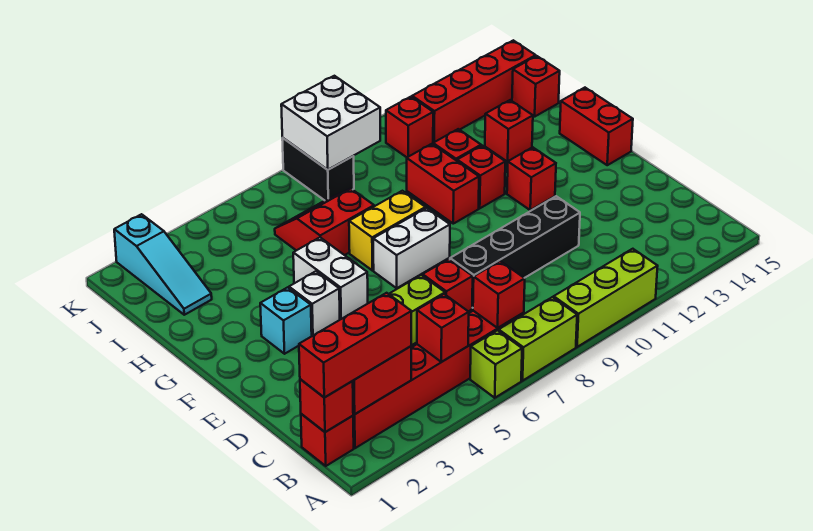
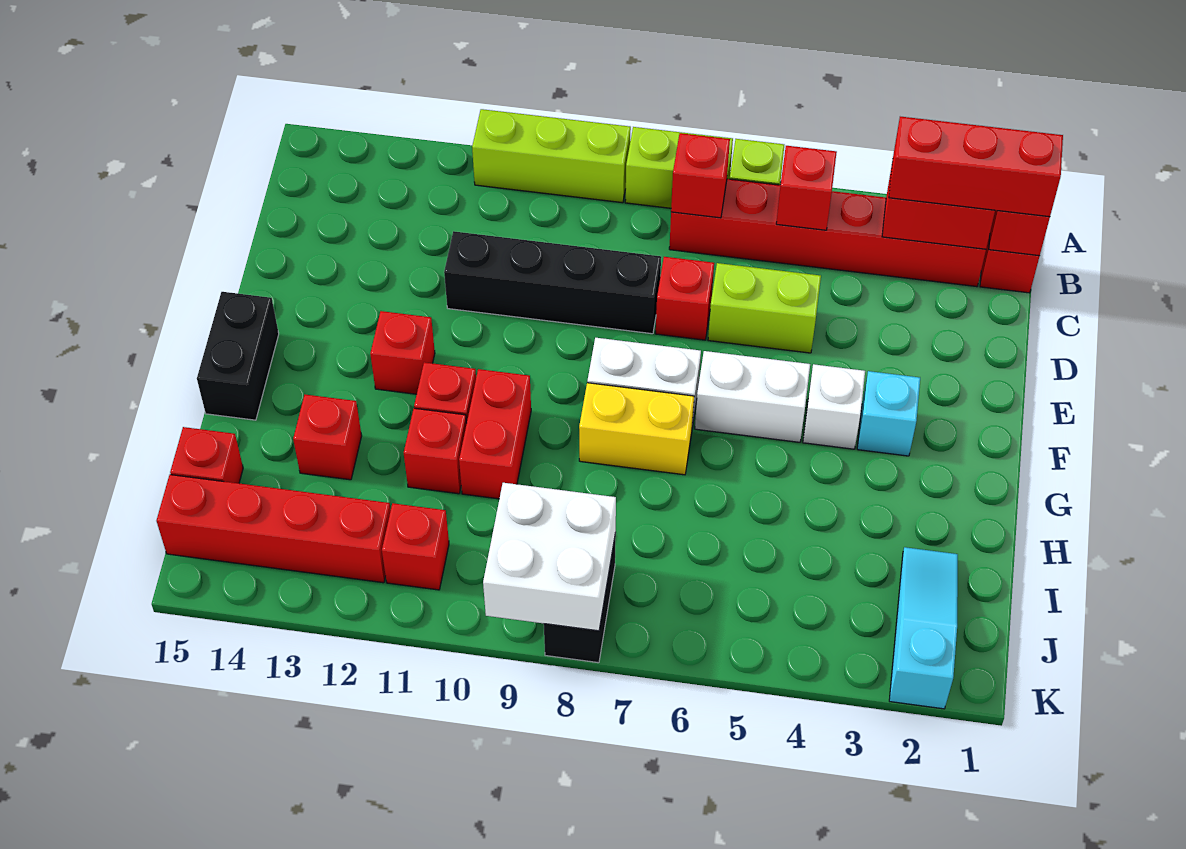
white brick F5:G5 level 1 -> white brick F5:F6 level 1
red brick F15:G15 level 1 -> black brick F15:G15 level 1
red slope H6:I7 level 1 top H -> none

